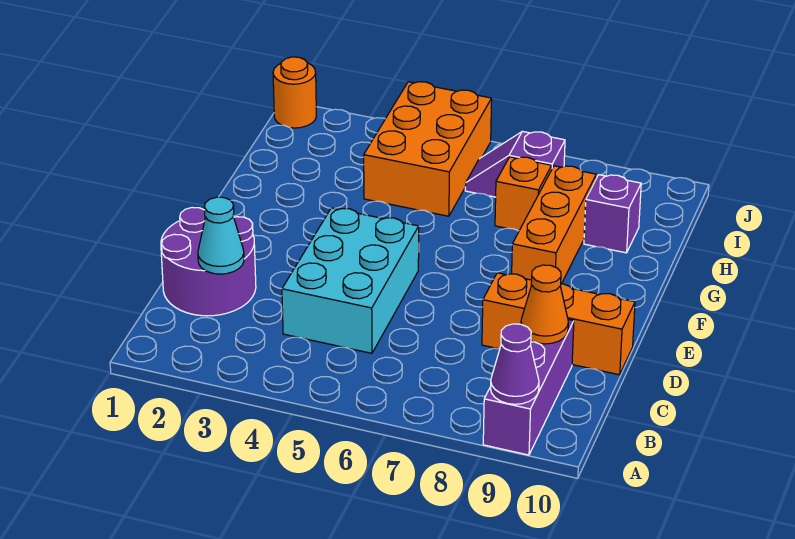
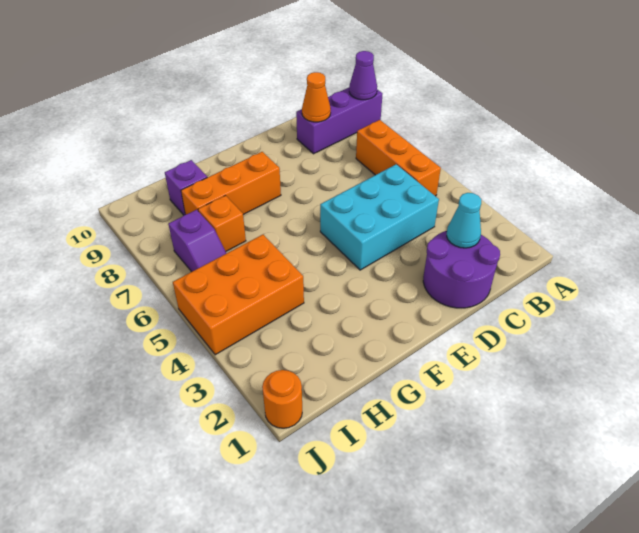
orange brick D8:D10 level 1 -> orange brick B5:B7 level 1

